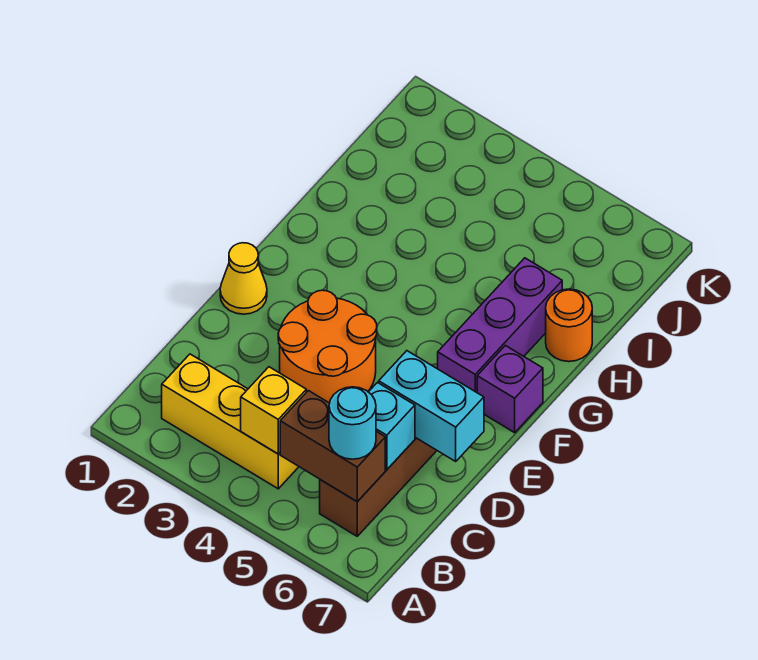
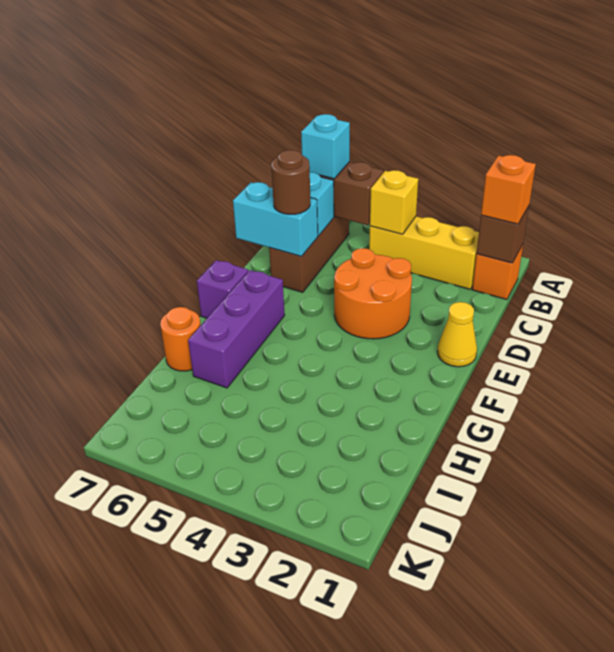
none -> orange brick B1 level 1
none -> brown brick B1 level 2
none -> orange brick B1 level 3
cyan round brick B6 level 3 -> cyan brick B6 level 3
none -> brown round brick D6 level 3

